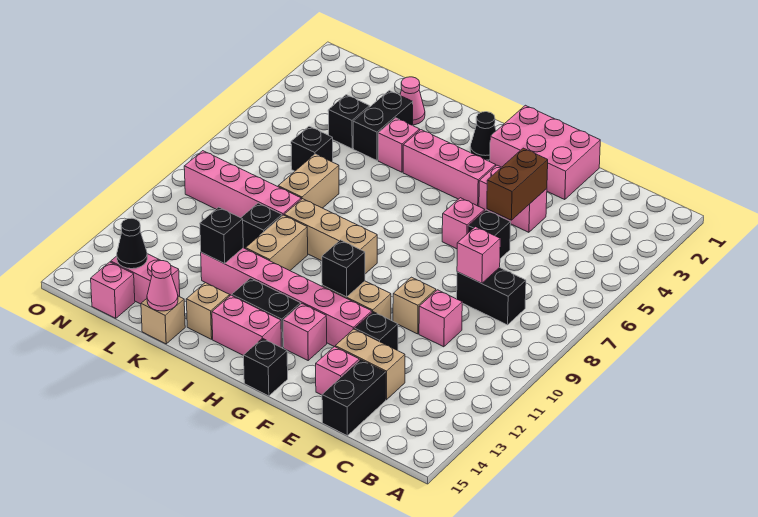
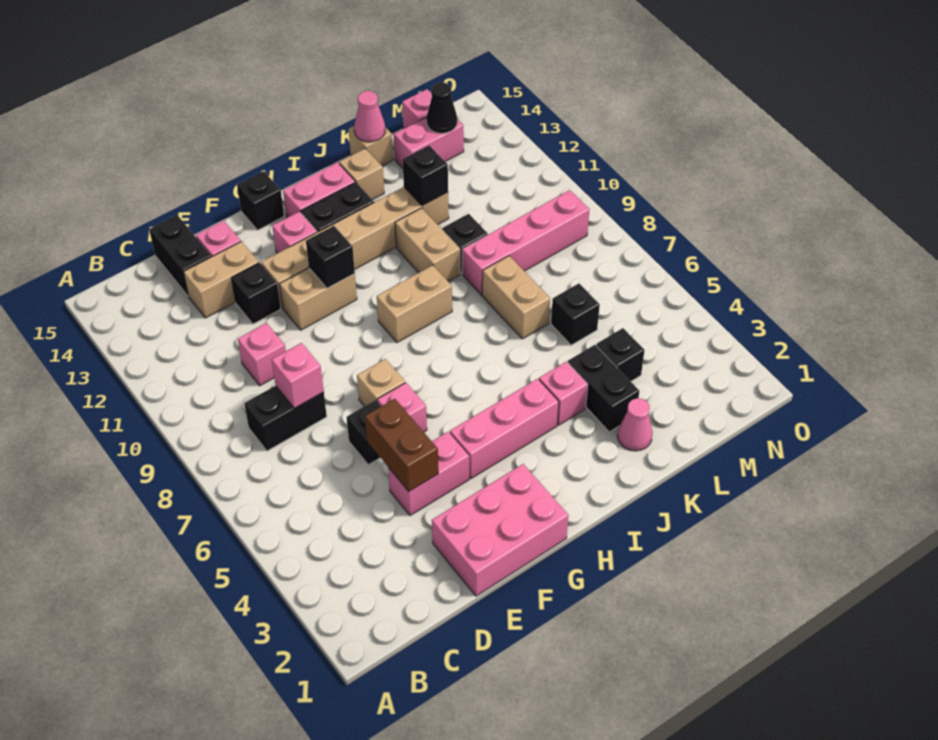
tan brick E10 level 1 -> tan brick F7 level 1
pink brick F12:K12 level 1 -> tan brick F12:K12 level 1
black cone H2 level 1 -> none
tan brick H9:J9 level 1 -> tan brick H9:I9 level 1

